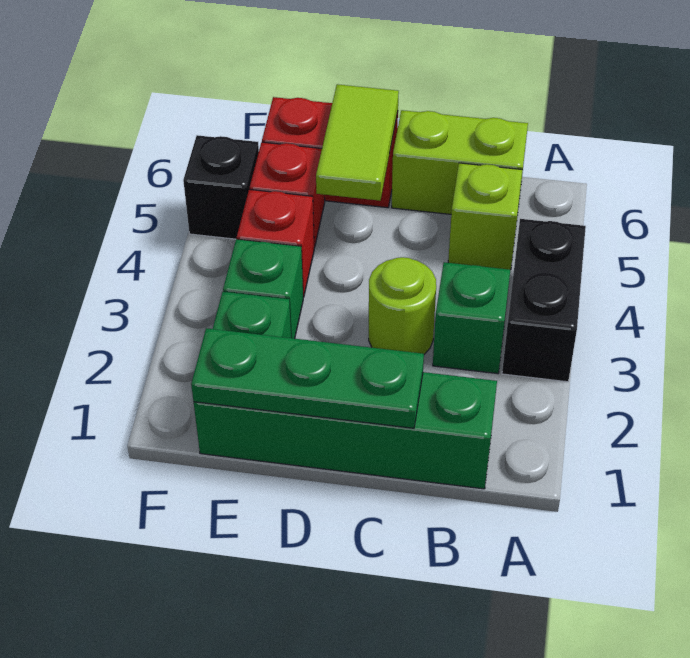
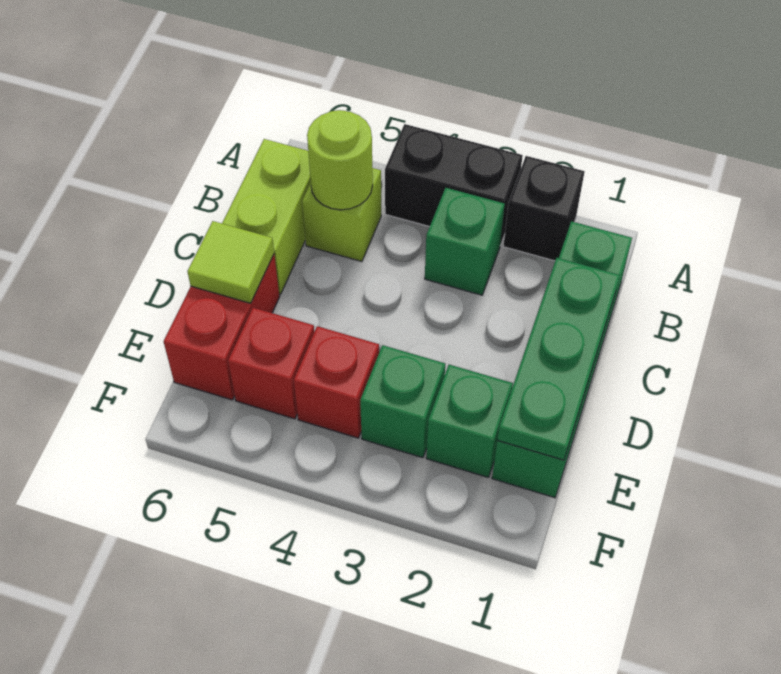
lime round brick C3 level 1 -> lime round brick B5 level 2
lime tile D5:D6 level 2 -> lime tile D6 level 2
black brick F5 level 1 -> black brick A2 level 1

